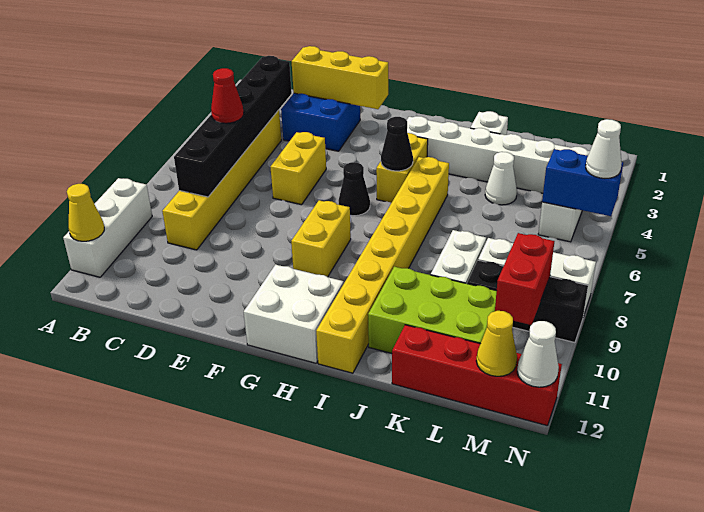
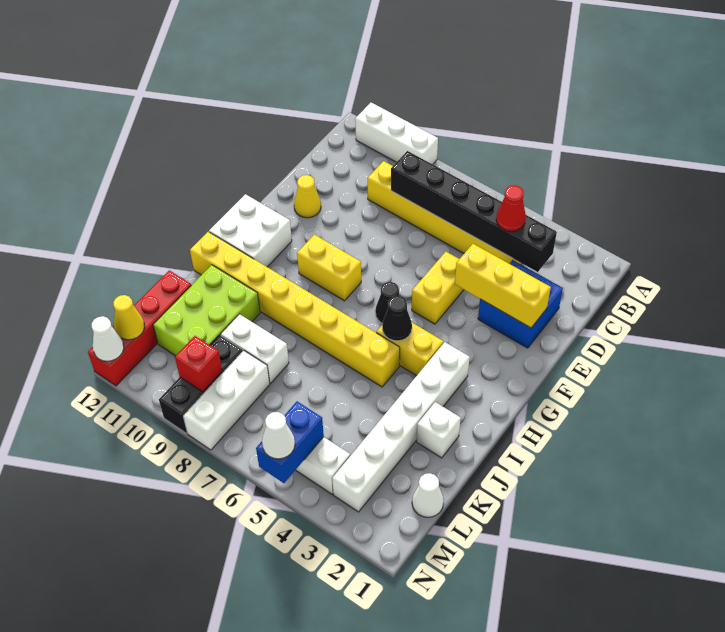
yellow cone A11 level 2 -> yellow cone E11 level 1
red cone C6 level 3 -> red cone C4 level 3
yellow brick D2:F2 level 2 -> yellow brick E2:E4 level 2
yellow brick E5:E6 level 1 -> yellow brick E5:F5 level 1
white cone K4 level 1 -> white cone L1 level 1
red brick M9:M10 level 2 -> red brick M9 level 2

